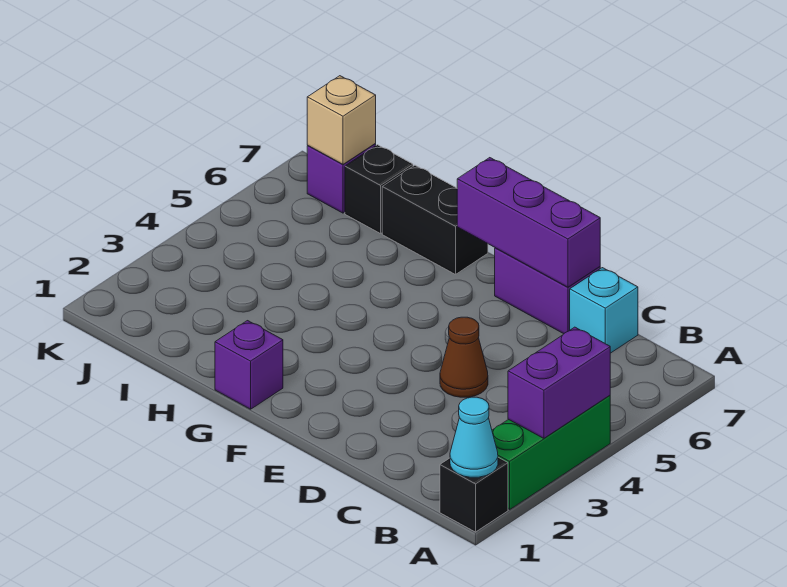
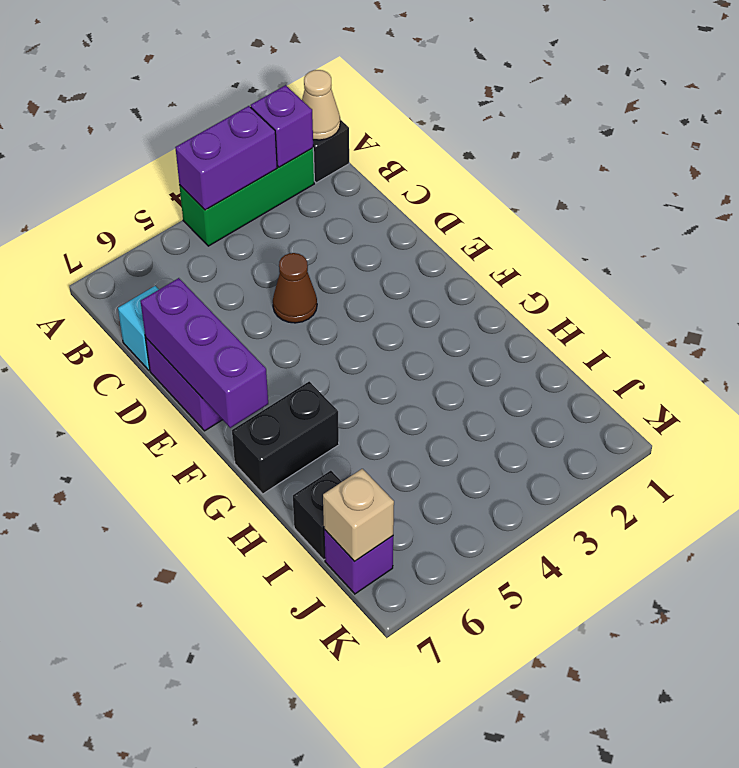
cyan cone A1 level 2 -> tan cone A1 level 2
purple brick G1 level 1 -> purple brick A2 level 2
black brick G7:H7 level 1 -> black brick G6:G7 level 1

